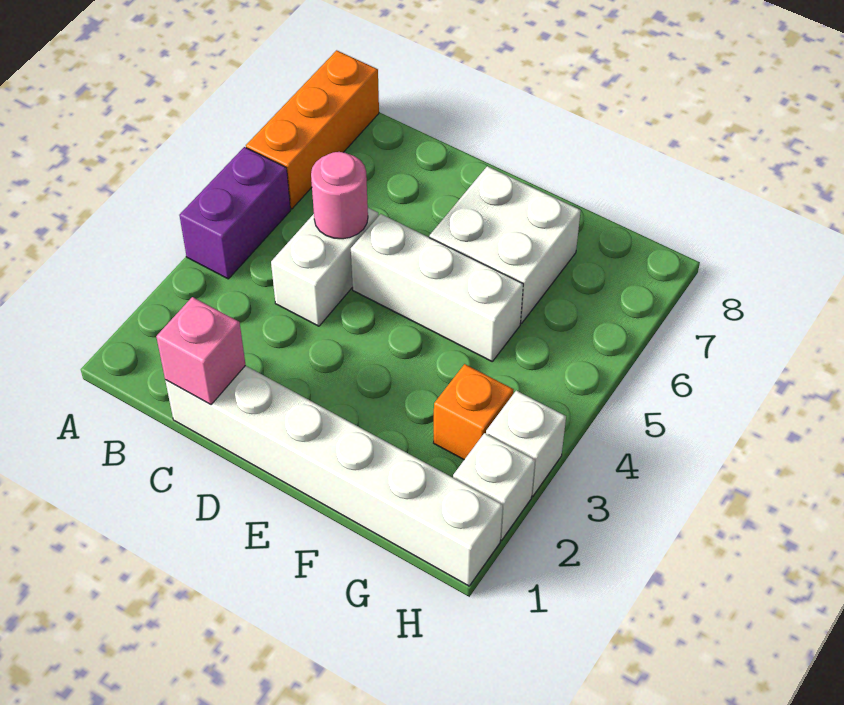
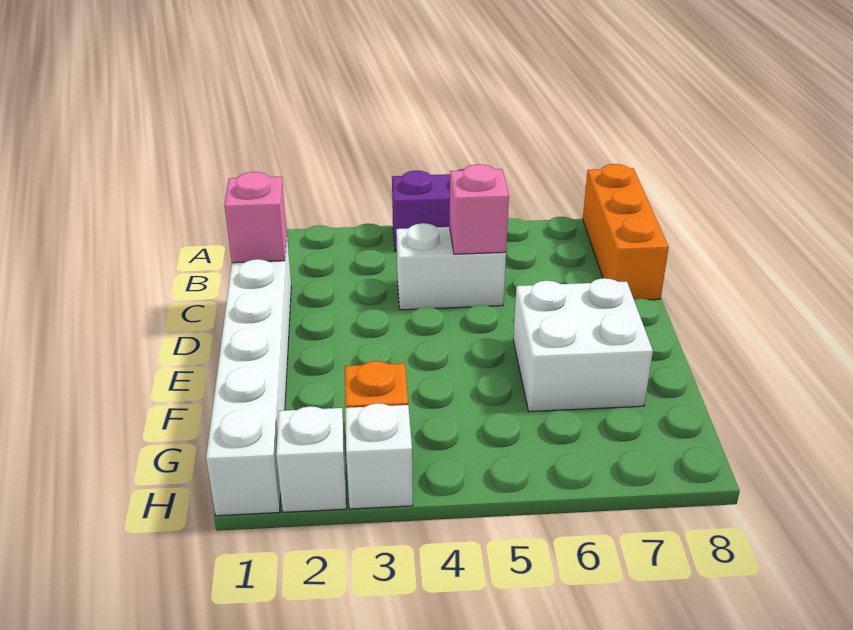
orange brick A6:A8 level 1 -> orange brick A8:C8 level 1
pink round brick C5 level 2 -> pink brick C5 level 2
white brick D5:F5 level 1 -> none

